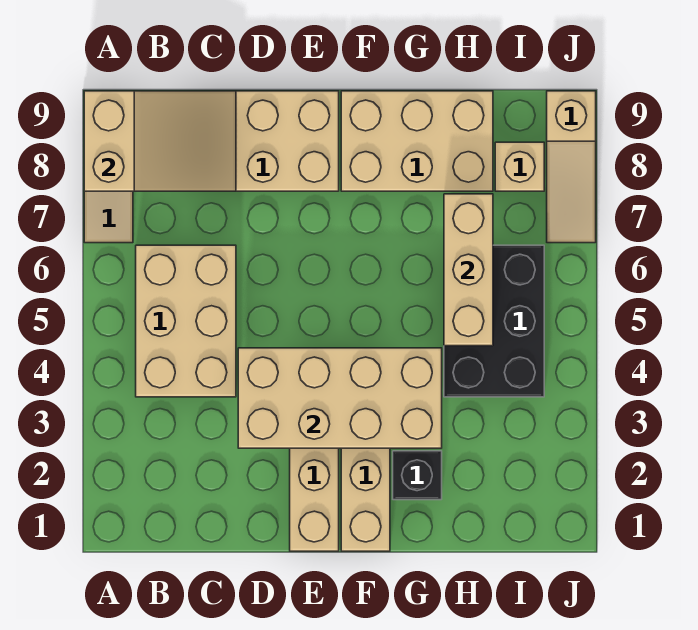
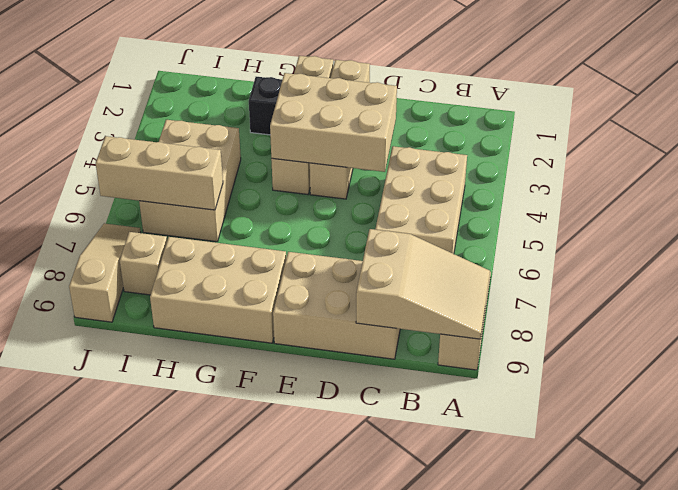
tan slope A8:C9 level 2 top A -> tan slope A8:C9 level 2 top C
tan brick D3:G4 level 2 -> tan brick D3:F4 level 2
black brick H4:I6 level 1 -> tan brick H4:I6 level 1
tan brick H5:H7 level 2 -> tan brick H6:J6 level 2

